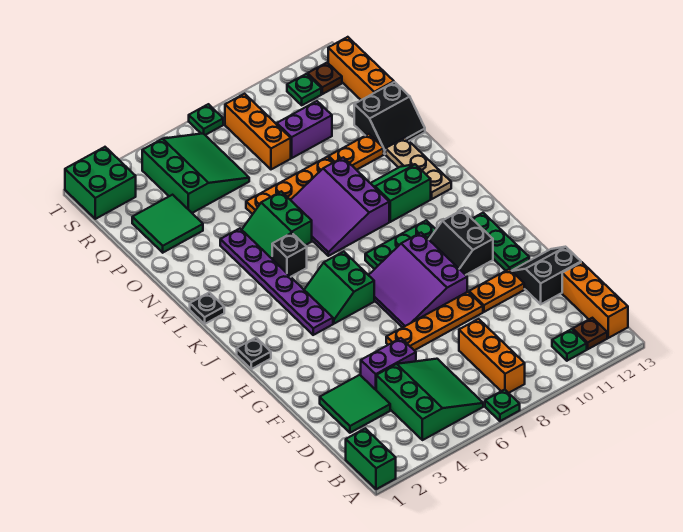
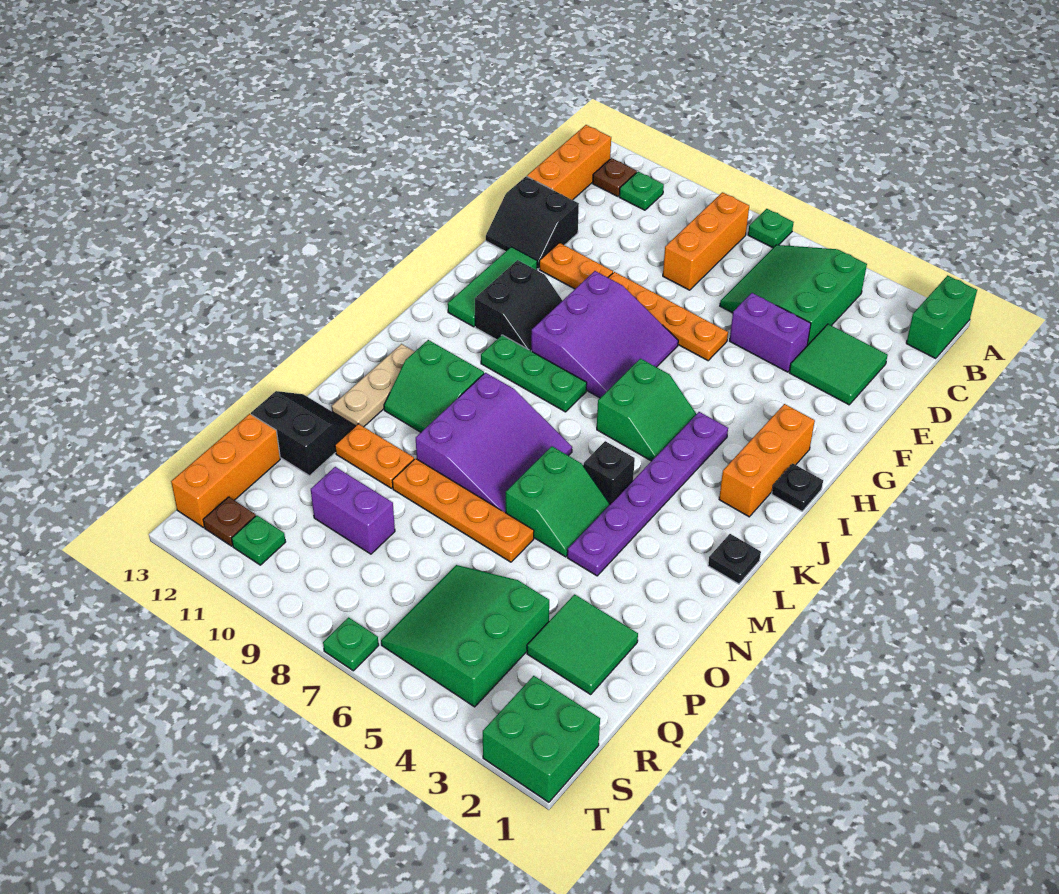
green plate G12:I12 level 1 -> green tile G12:I12 level 1
orange brick Q8:S8 level 1 -> orange brick H2:J2 level 1

